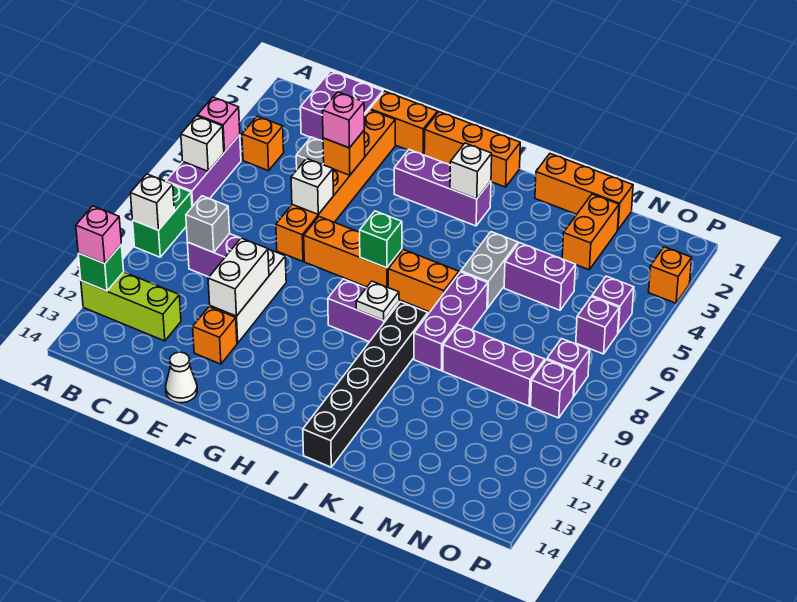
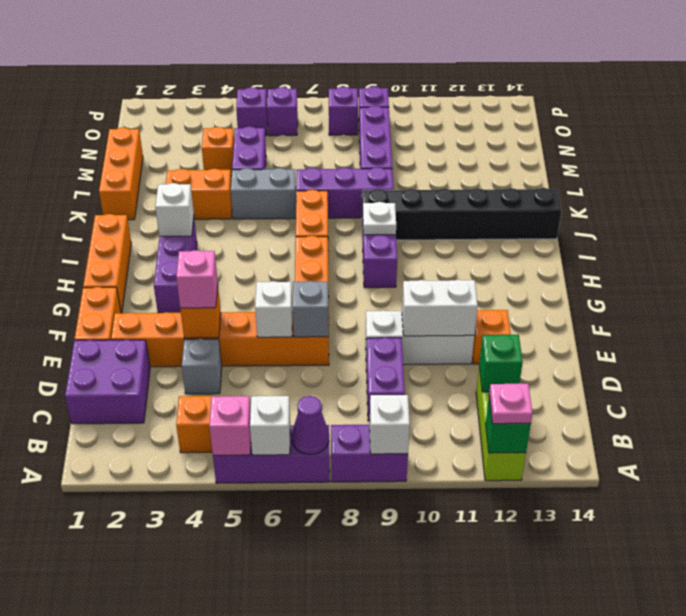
none -> purple cone A7 level 2
green brick A8:A9 level 1 -> purple brick A8:A9 level 1
pink brick A12 level 3 -> pink plate A12 level 3
grey brick C9 level 2 -> grey brick E7 level 2
white cone E14 level 1 -> none
green brick H7 level 2 -> green brick C12 level 2
orange brick M2:M3 level 1 -> orange brick K3:K4 level 1
orange brick P3 level 1 -> orange brick M4 level 1

